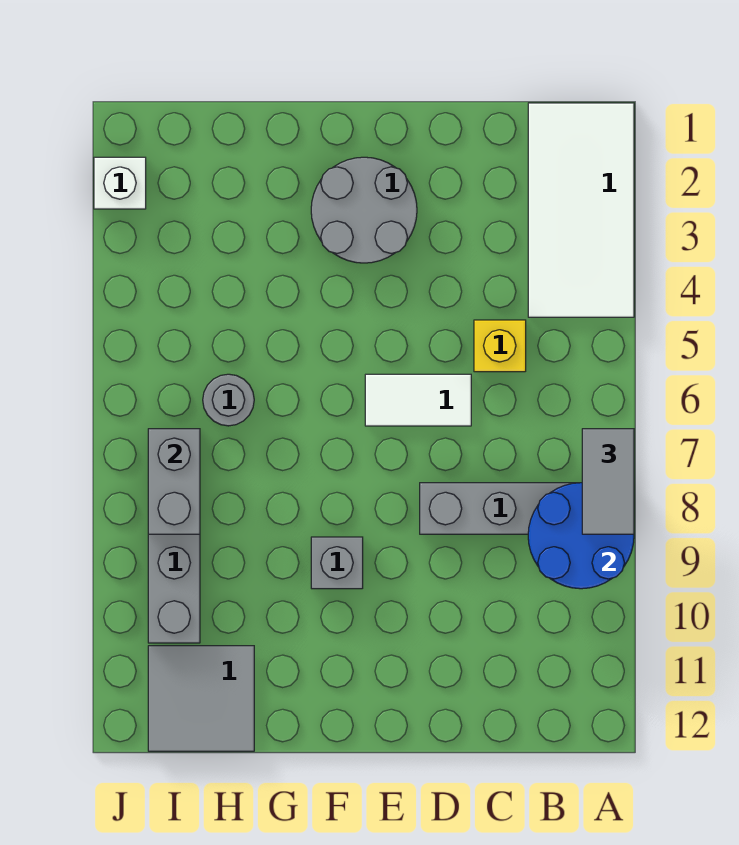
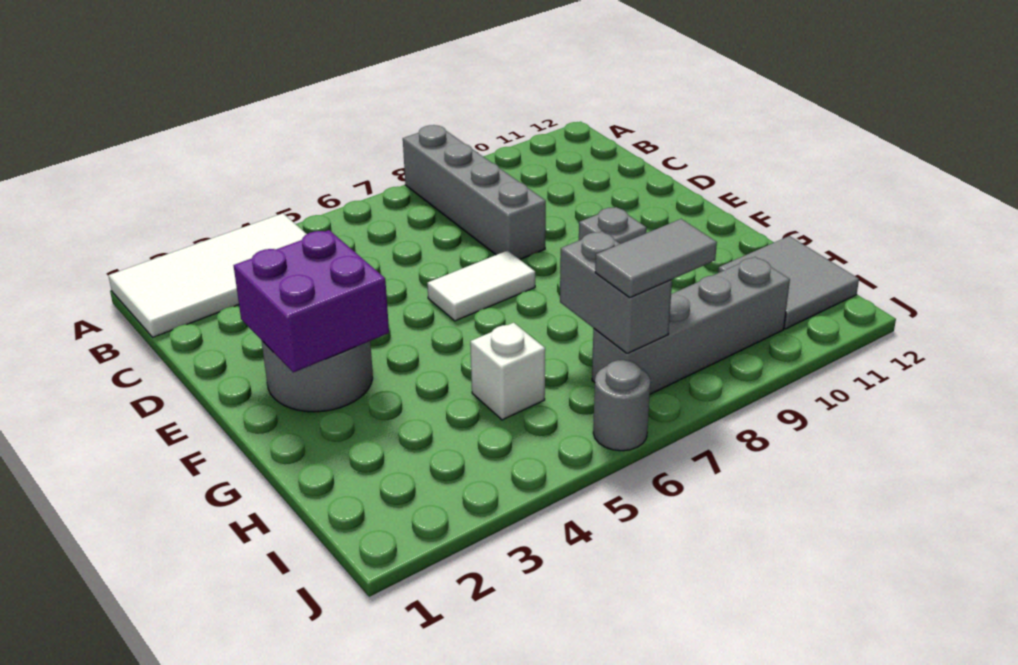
grey tile A7:A8 level 3 -> grey tile I7:I8 level 3
blue round brick A8:B9 level 2 -> none
yellow brick C5 level 1 -> none
white tile D6:E6 level 1 -> white tile E6:E7 level 1
none -> purple brick E2:F3 level 2
grey round brick H6 level 1 -> grey round brick J6 level 1
grey brick I7:I8 level 2 -> grey brick H7:I7 level 2
white brick J2 level 1 -> white brick H5 level 1

